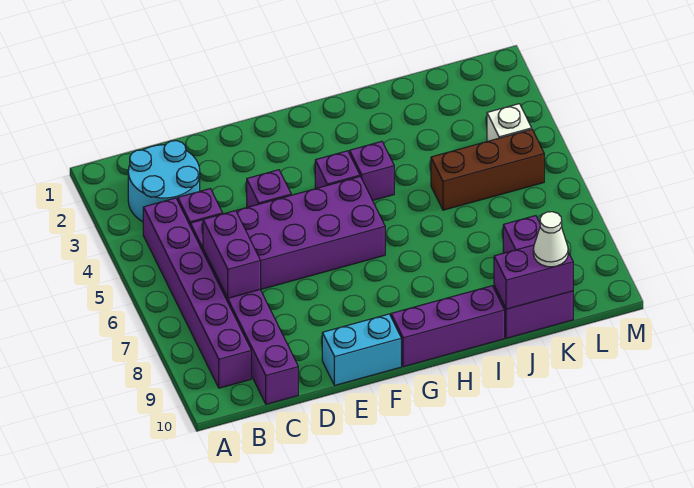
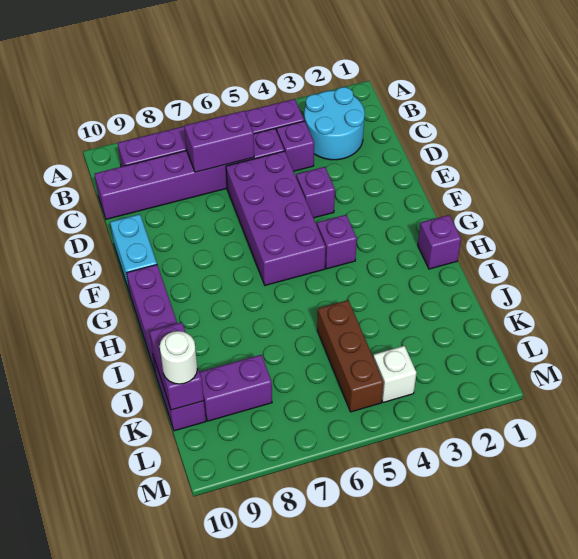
purple brick H4 level 1 -> purple brick H1 level 1
white cone K10 level 3 -> white round brick K10 level 3

